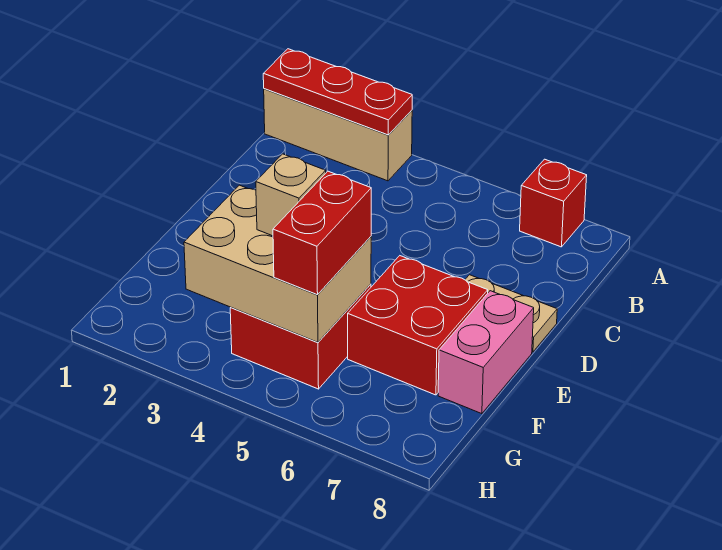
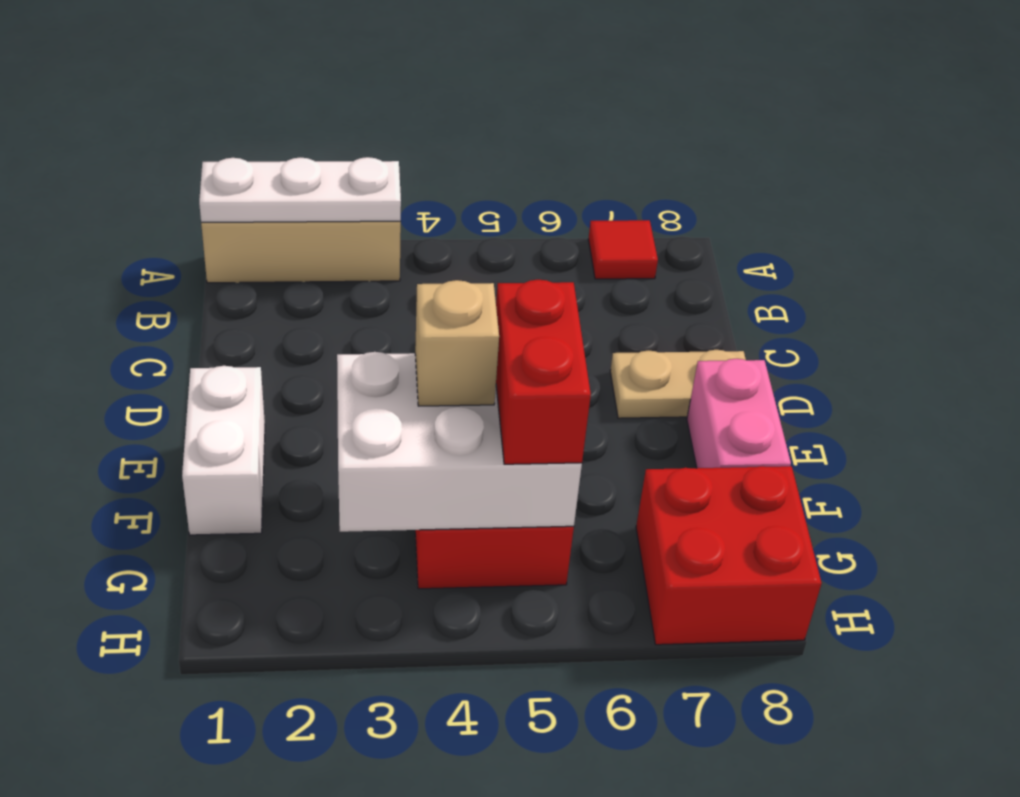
red plate A1:A3 level 2 -> white plate A1:A3 level 2
red brick A7 level 1 -> red tile A7 level 1
none -> white brick E1:F1 level 1
red brick E6:F7 level 1 -> red brick G7:H8 level 1
tan brick F3:G5 level 2 -> white brick F3:G5 level 2

